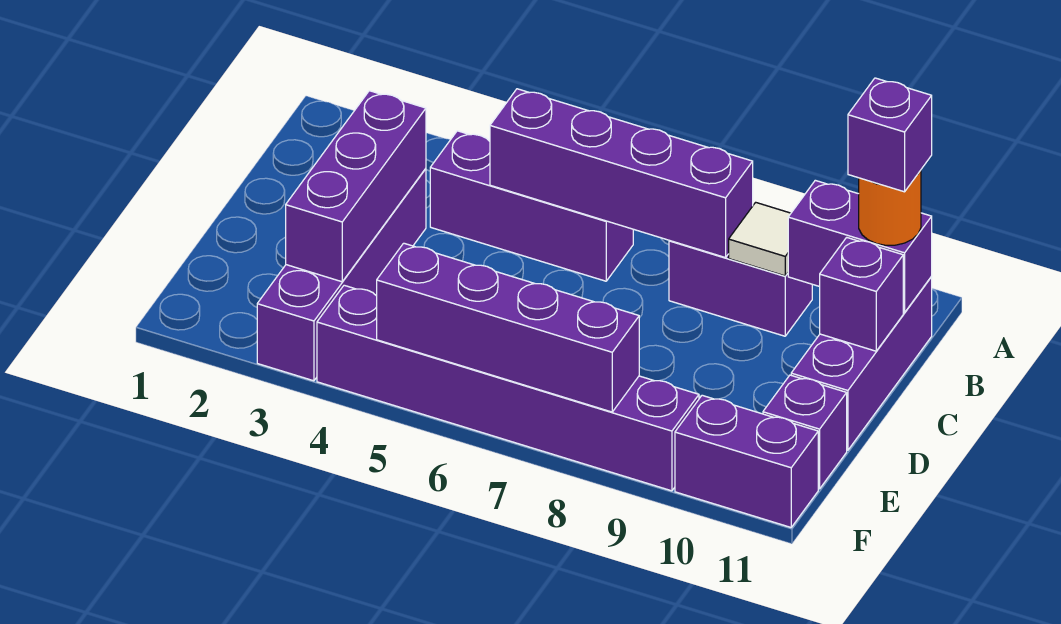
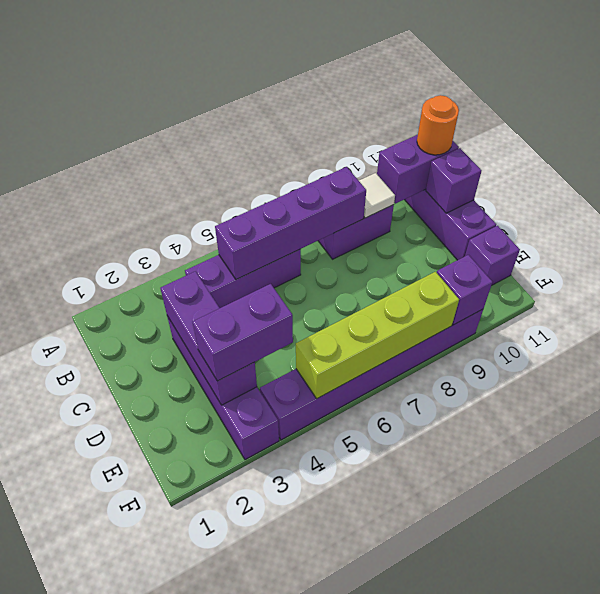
purple brick B11 level 4 -> purple brick F9 level 2
purple brick F5:F8 level 2 -> lime brick F5:F8 level 2
purple brick F10:F11 level 1 -> purple brick E3:E4 level 3

